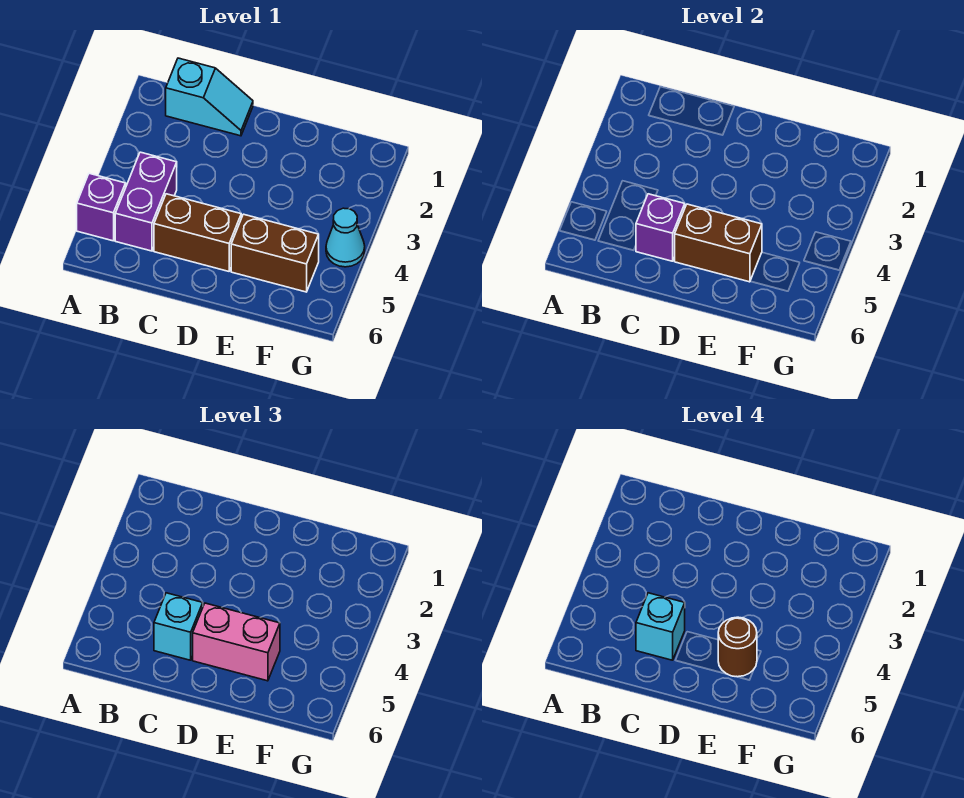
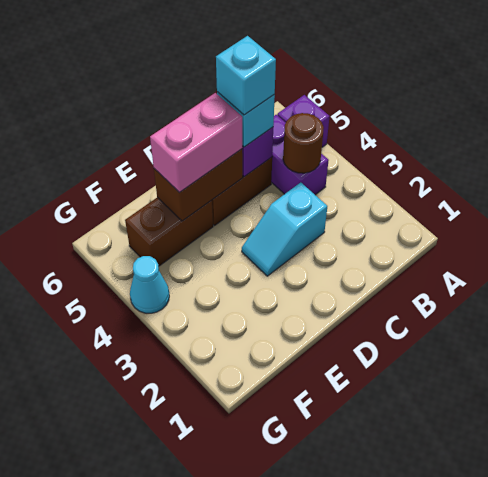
cyan slope B1:C1 level 1 top B -> cyan slope C3:D3 level 1 top C
brown round brick E5 level 4 -> brown round brick B4 level 2

